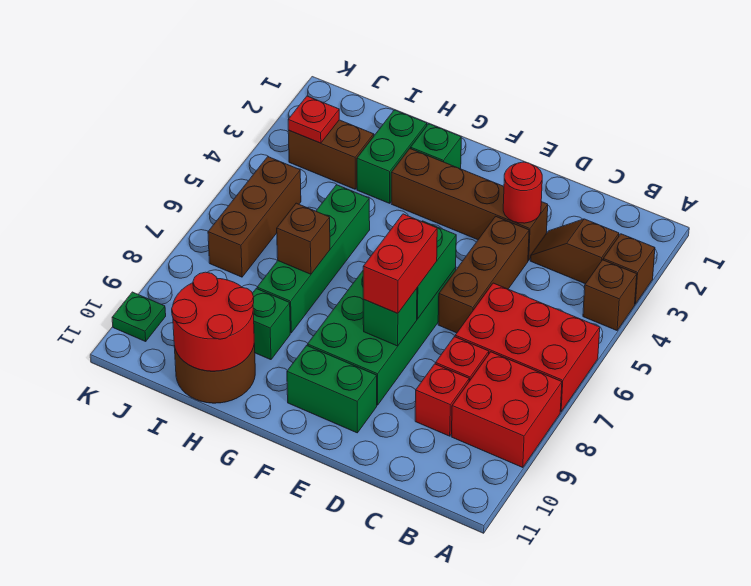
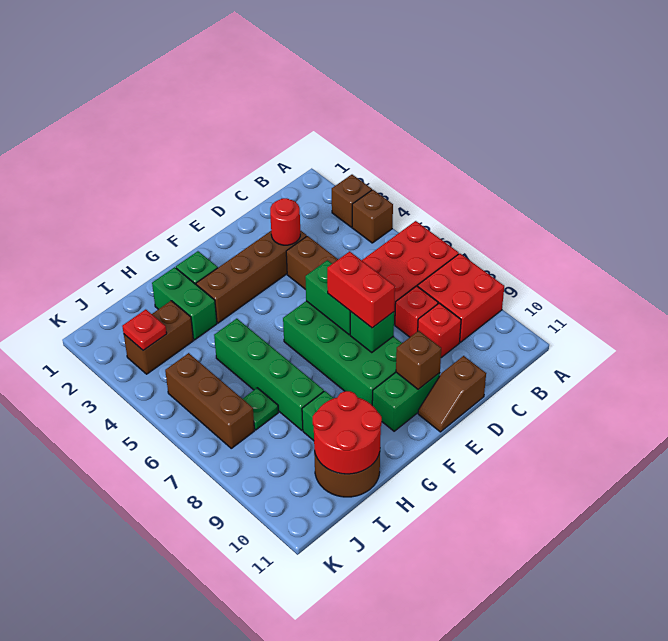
brown slope B3:C3 level 1 top B -> brown slope D11:E11 level 1 top D
brown brick H7 level 2 -> brown brick E10 level 2
green plate K10 level 1 -> green plate I7 level 1

